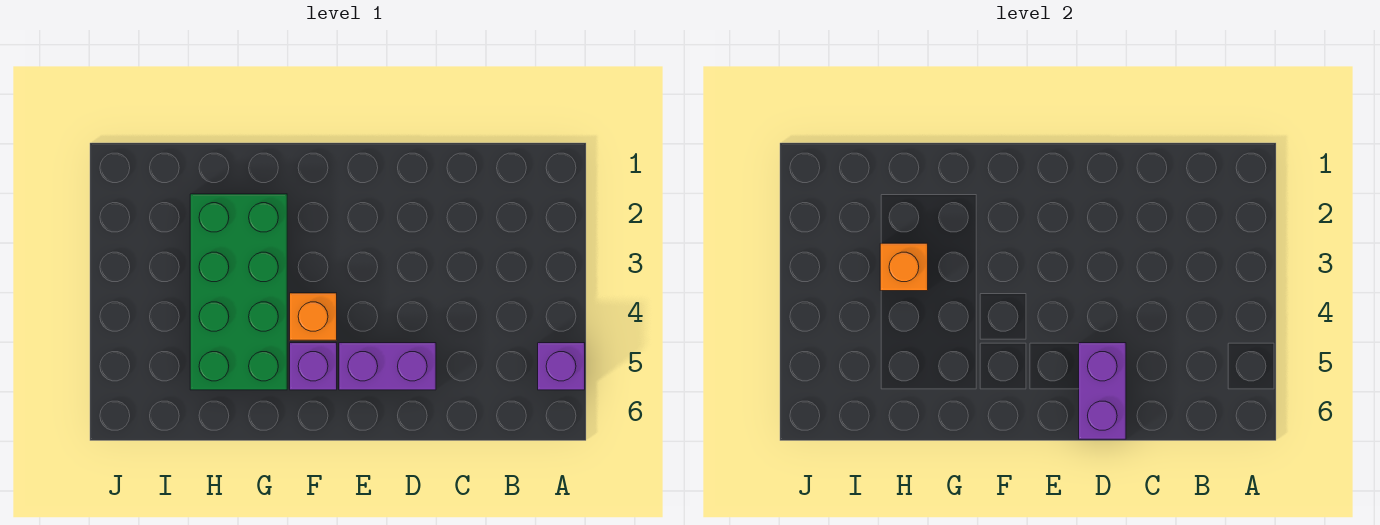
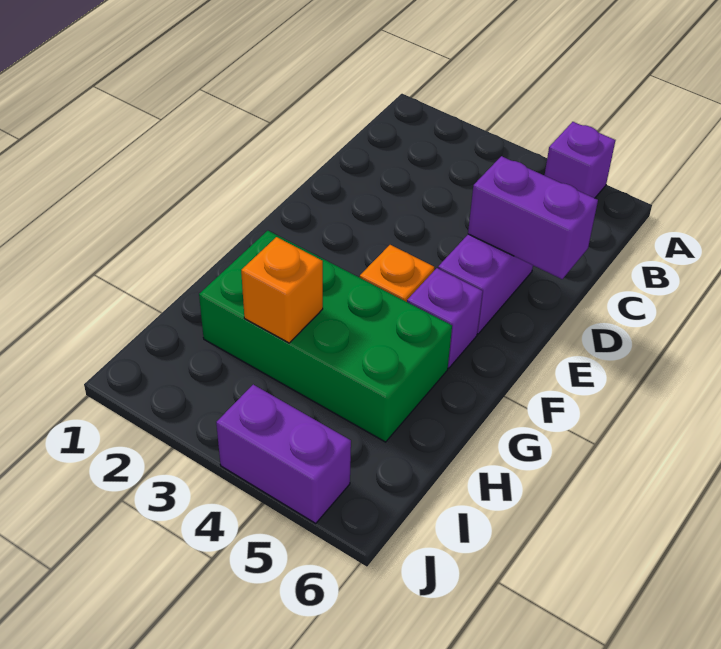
none -> purple brick J4:J5 level 1

